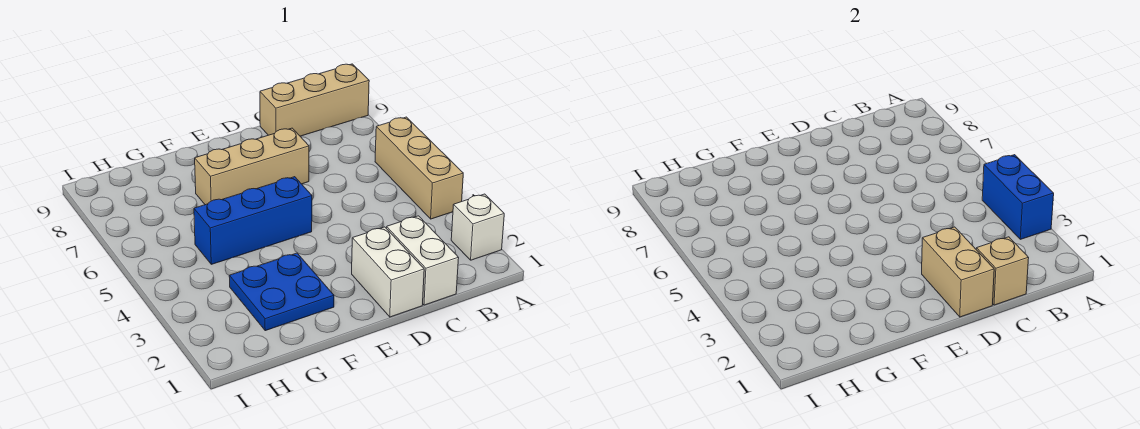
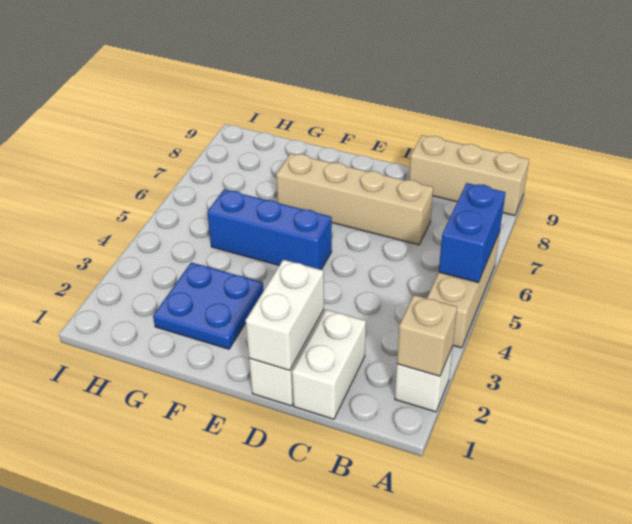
blue brick A3:A4 level 2 -> blue brick A5:A6 level 2
tan brick C1 level 2 -> tan brick A2 level 2
tan brick D1:D2 level 2 -> white brick D1:D2 level 2
tan brick D7:F7 level 1 -> tan brick C7:F7 level 1

